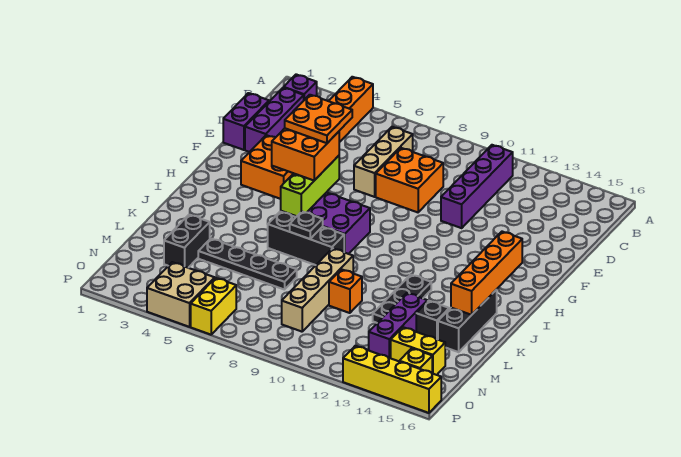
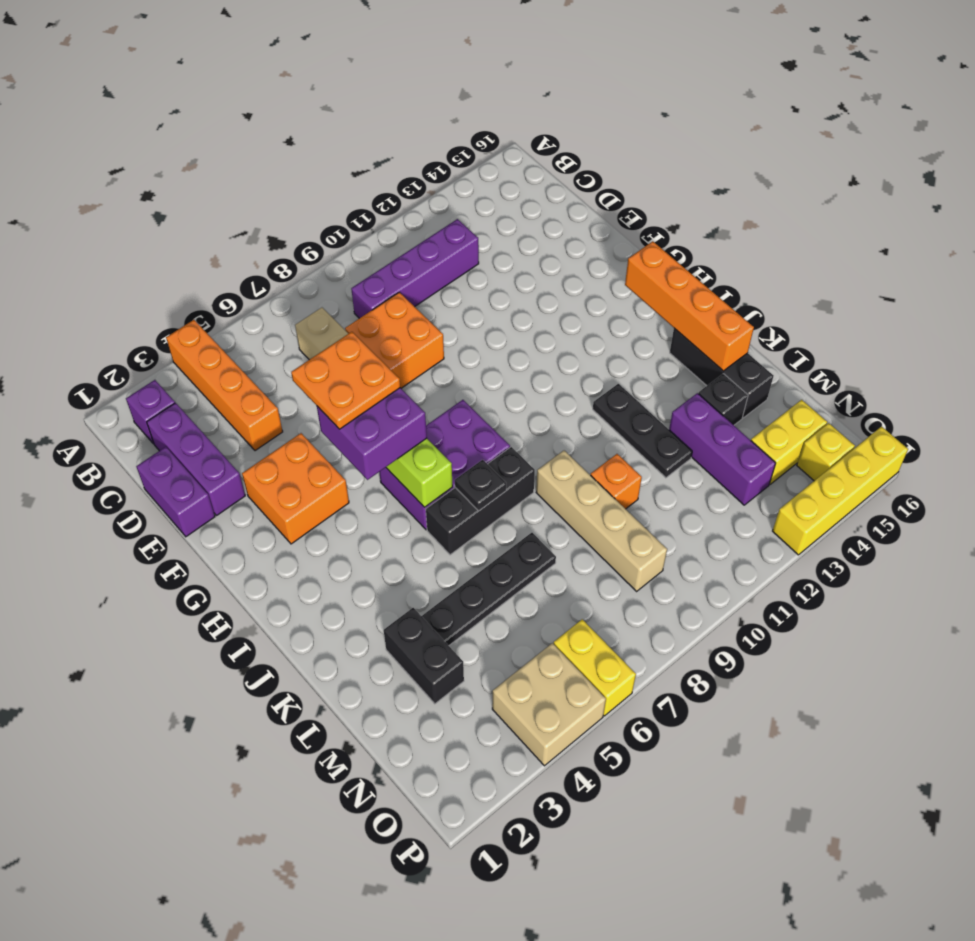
purple brick B11:E11 level 1 -> purple brick C9:C12 level 1
orange brick G5:H6 level 3 -> purple brick G5:H6 level 3

